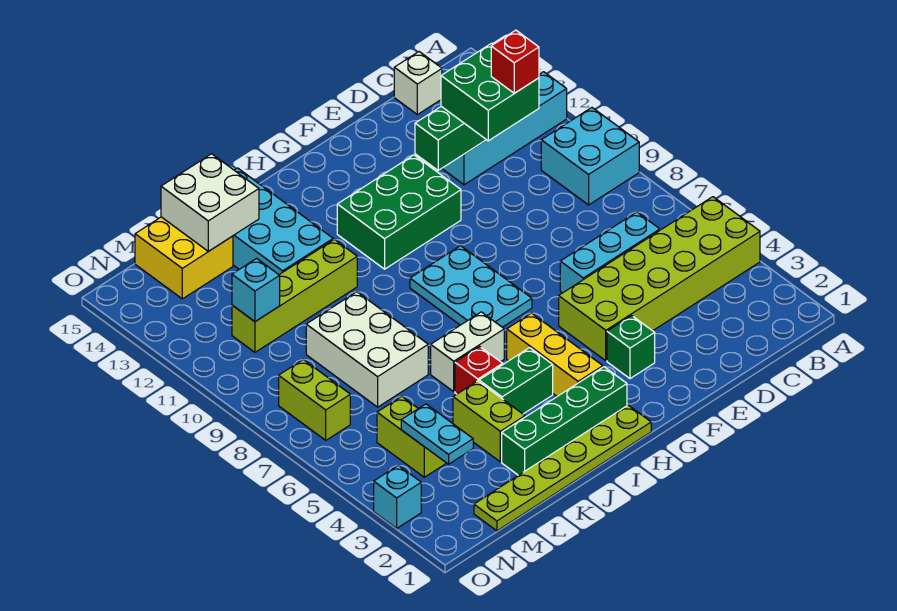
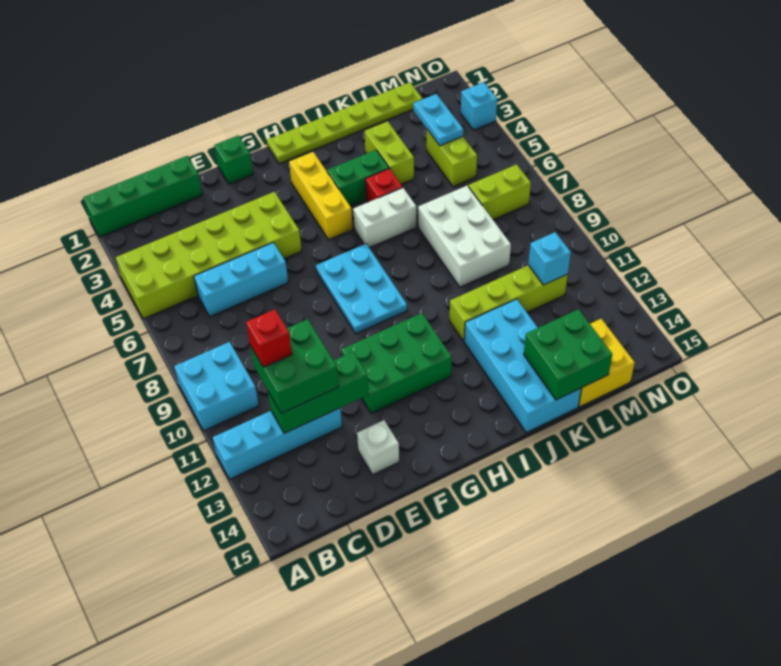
white brick C15 level 1 -> white brick E14 level 1
green brick F3 level 1 -> green brick F1 level 1
green brick H2:K2 level 1 -> green brick A1:D1 level 1
white brick K14:L15 level 2 -> green brick K14:L15 level 2
lime brick N7:N8 level 1 -> lime brick M7:N7 level 1

